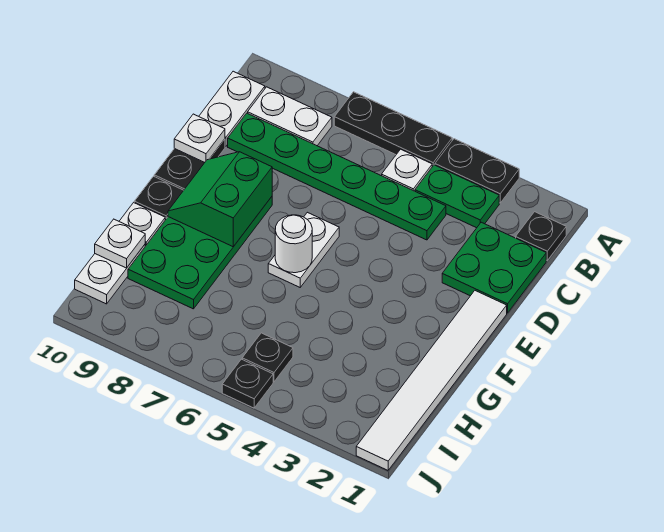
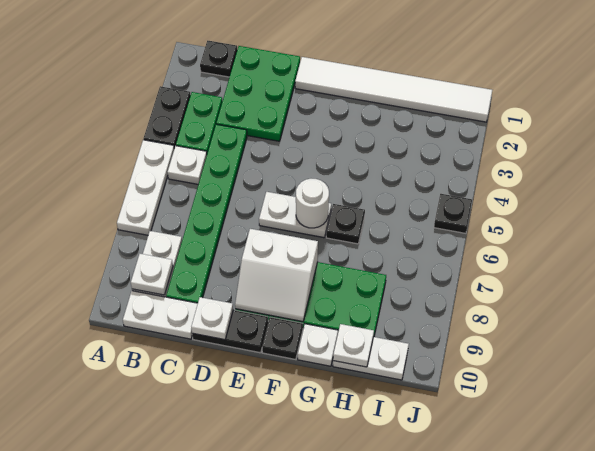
black plate A5:A7 level 1 -> white plate A5:A7 level 1
none -> white plate B9 level 2
green plate C1:D2 level 1 -> green plate C1:D3 level 1
green slope E8:F9 level 2 top 8 -> white slope E8:F9 level 2 top 8
black plate I5 level 1 -> black plate G6 level 1

